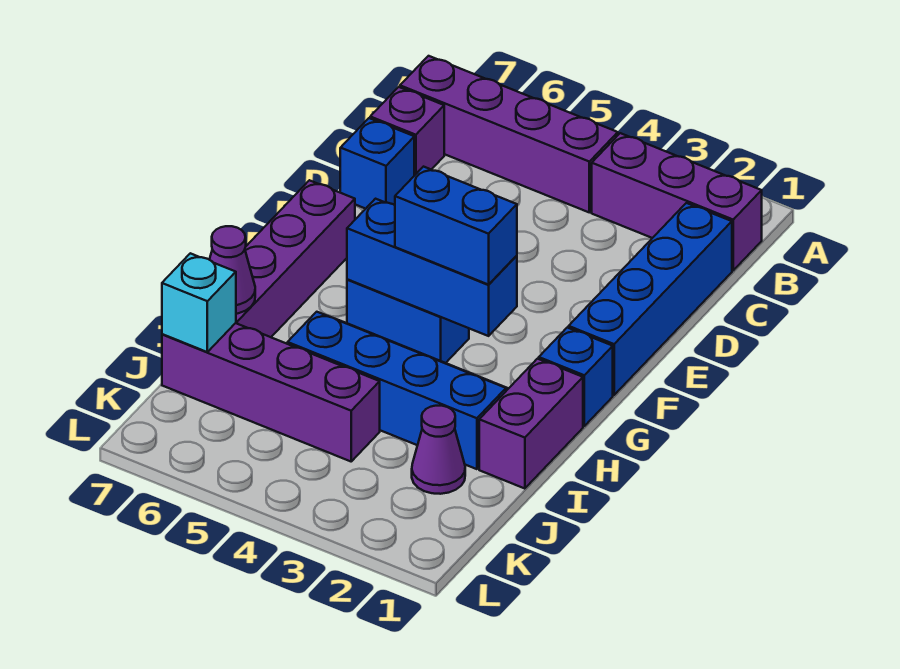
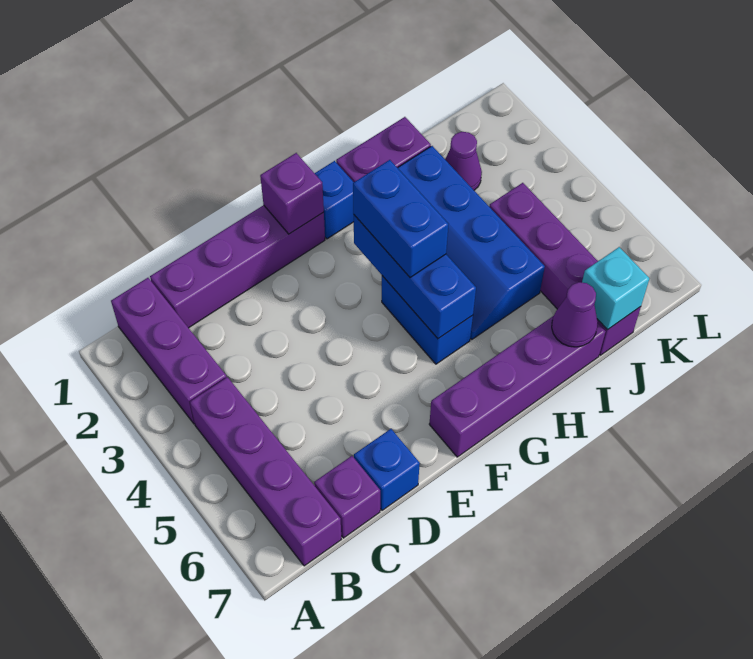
blue brick C1:F1 level 1 -> purple brick C1:F1 level 1
none -> purple brick F1 level 2

